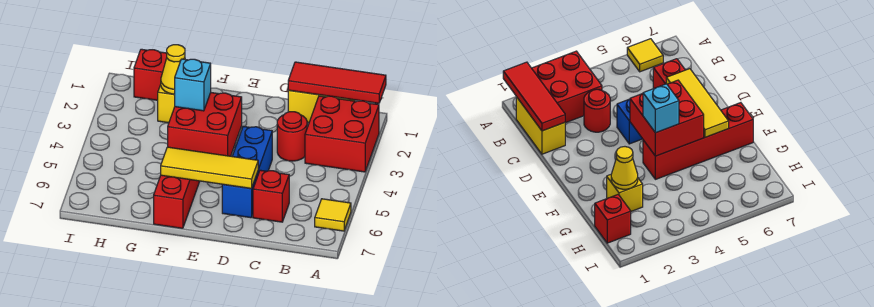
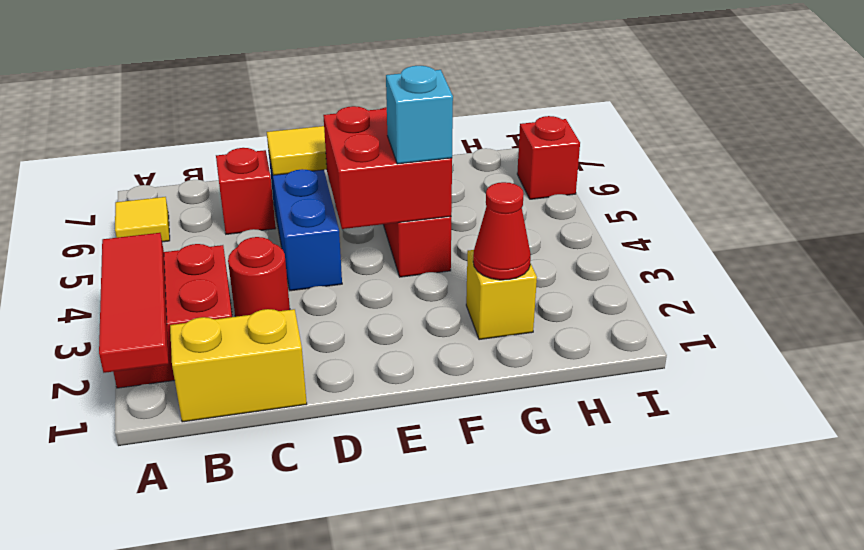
red tile A1:C1 level 2 -> red tile A1:A3 level 2
yellow cone G2 level 2 -> red cone G2 level 2
red brick H1 level 1 -> red brick I6 level 1

